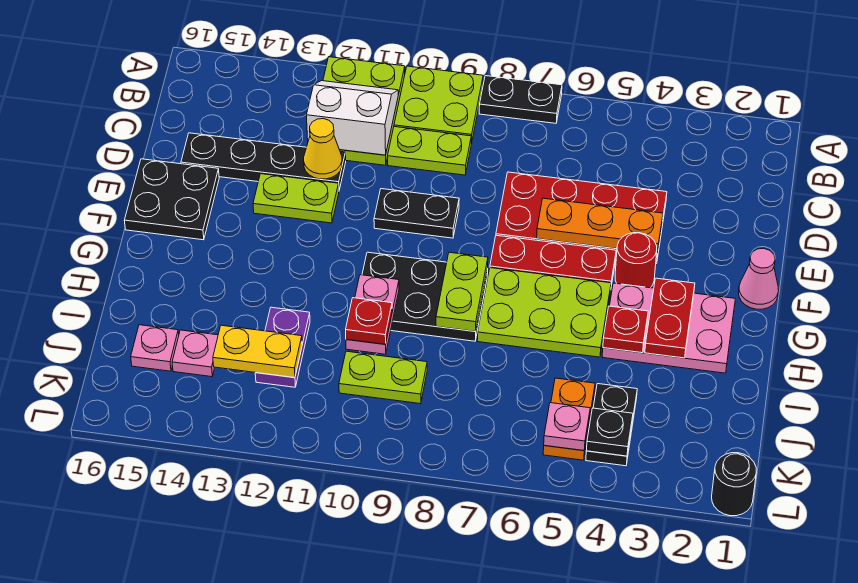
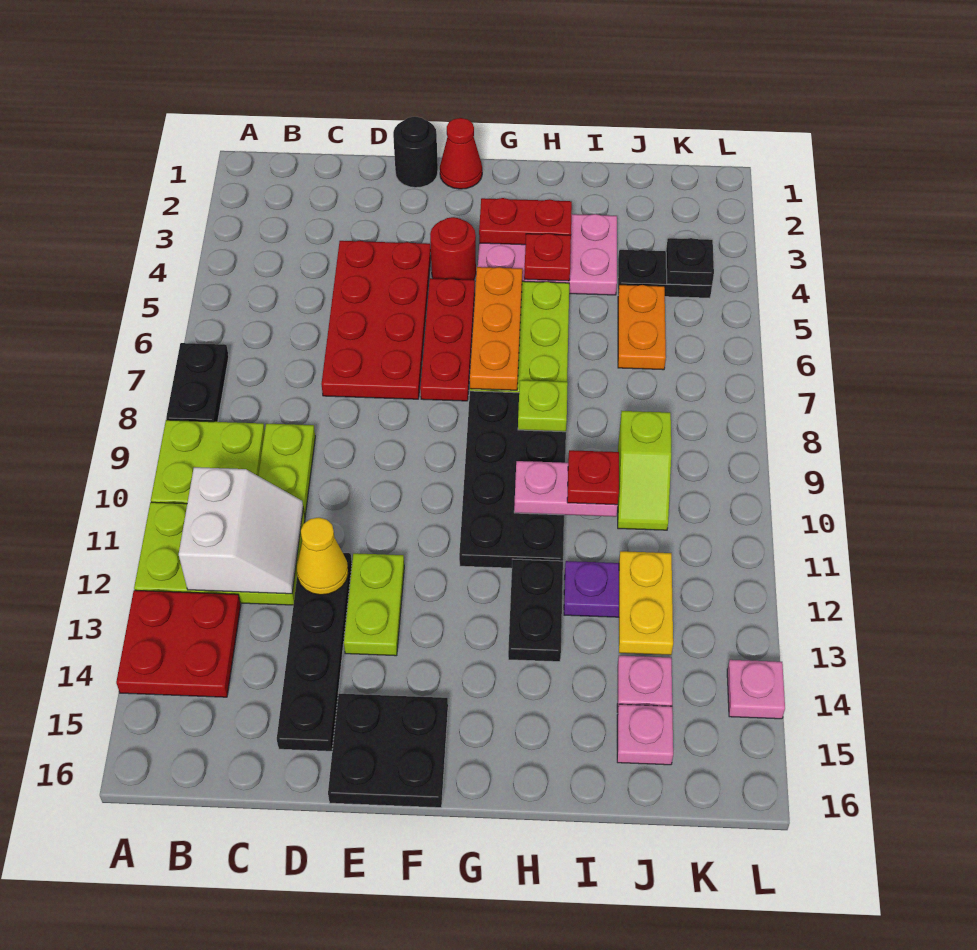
none -> red plate A13:B14 level 1
white slope B11:C12 level 2 top C -> white slope B11:C12 level 2 top B
orange plate E4:E6 level 2 -> orange plate G5:G7 level 2
black plate E9:E10 level 1 -> black plate H12:H13 level 1
pink cone F1 level 1 -> red cone F1 level 1
pink plate G2:H4 level 1 -> pink plate G3:I4 level 1
black plate G8:H10 level 1 -> black plate G8:H11 level 1
lime plate G8:H8 level 2 -> lime plate H8 level 2
orange plate J5:K5 level 1 -> orange plate J5:J6 level 1
lime plate J9:J10 level 1 -> lime slope J9:J10 level 1 top 9
pink plate K5 level 2 -> pink plate L14 level 1
black round brick L1 level 1 -> black round brick E1 level 1

